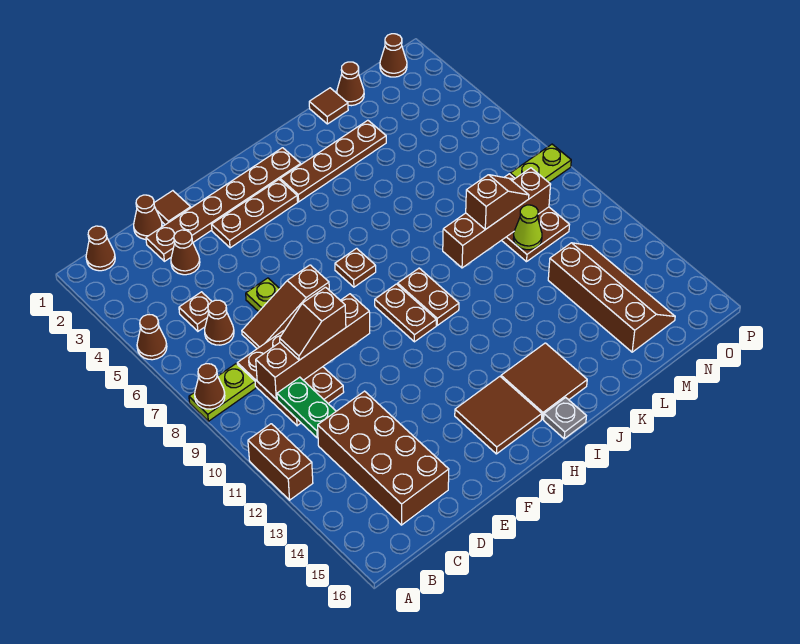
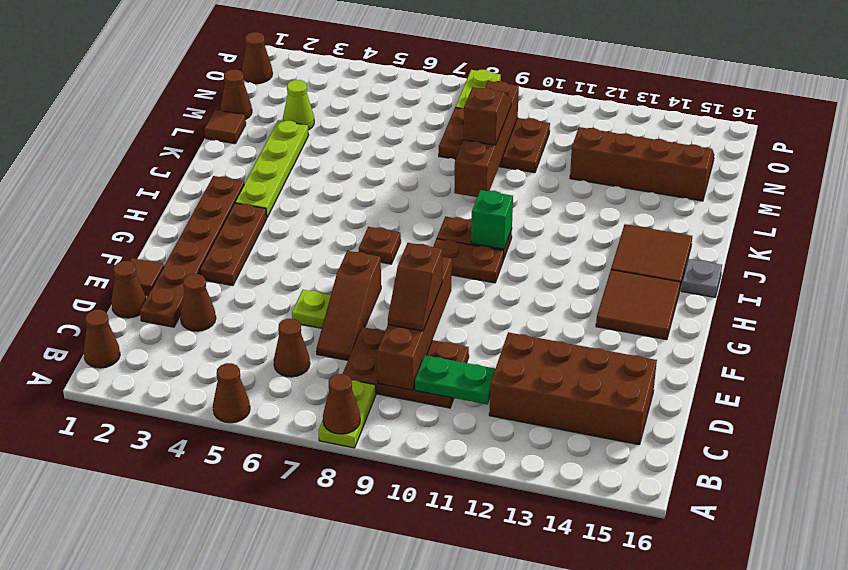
brown brick A11:A12 level 1 -> none
brown plate C5 level 1 -> none
brown plate I3:L3 level 1 -> lime plate I3:L3 level 1
none -> green brick I10 level 2
lime cone M10 level 2 -> lime cone M3 level 1

